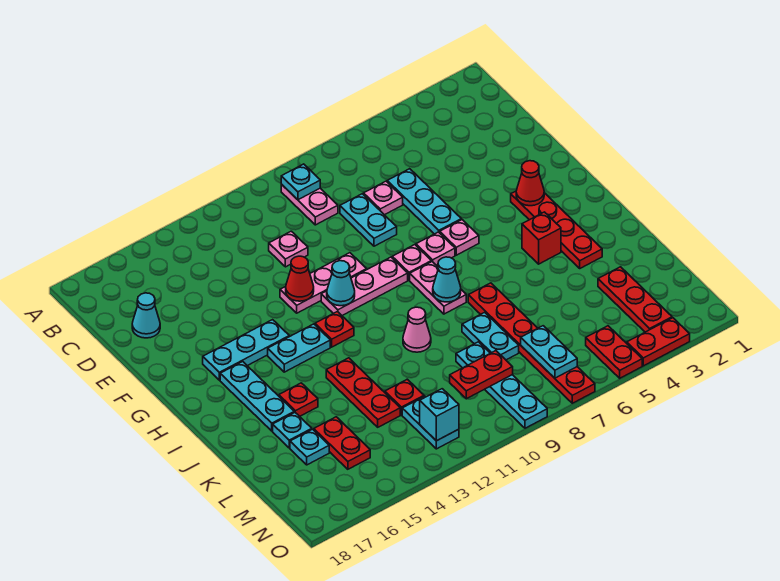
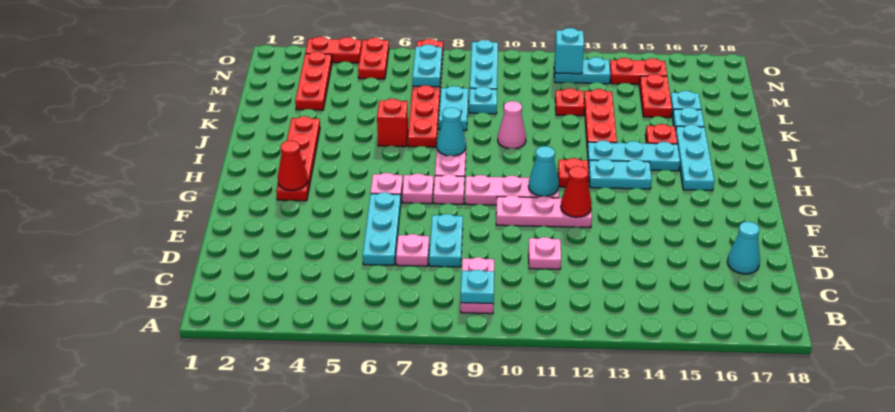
cyan plate G14:G16 level 1 -> cyan plate I13:I15 level 1
red brick I4 level 1 -> red brick J6 level 1
red plate M9:M10 level 2 -> red plate N14:N15 level 1
cyan plate M12:N12 level 1 -> cyan plate N12:N13 level 1

